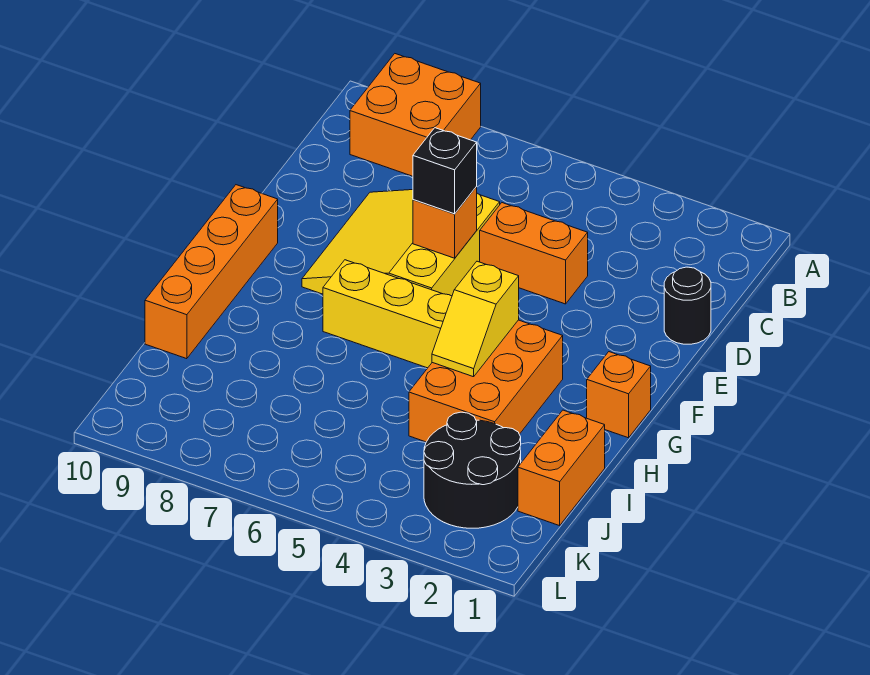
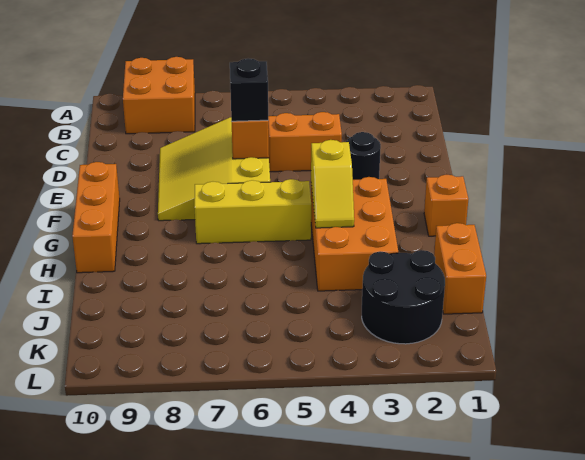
black round brick D1 level 1 -> black round brick E3 level 1
orange brick F10:I10 level 1 -> orange brick F10:H10 level 1

